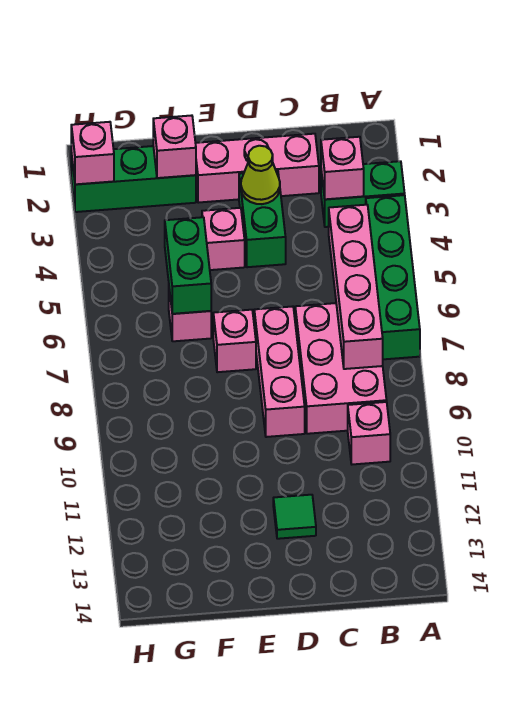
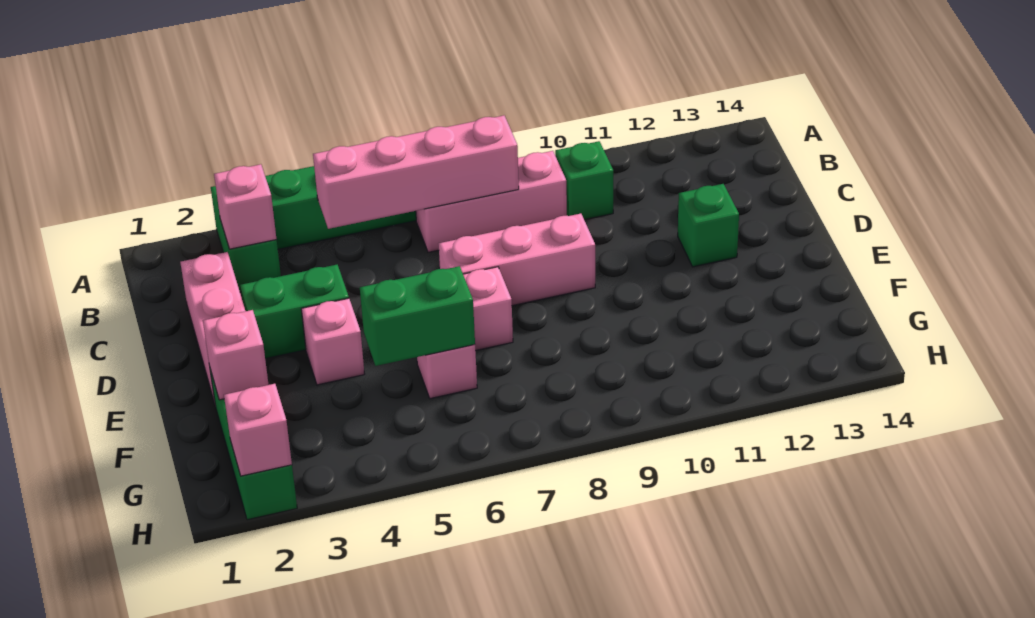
pink brick B7:C9 level 1 -> pink brick B7:B9 level 1
pink brick B10 level 1 -> green brick B10 level 1
lime cone D3 level 2 -> none
green tile D12 level 1 -> green brick D12 level 1

